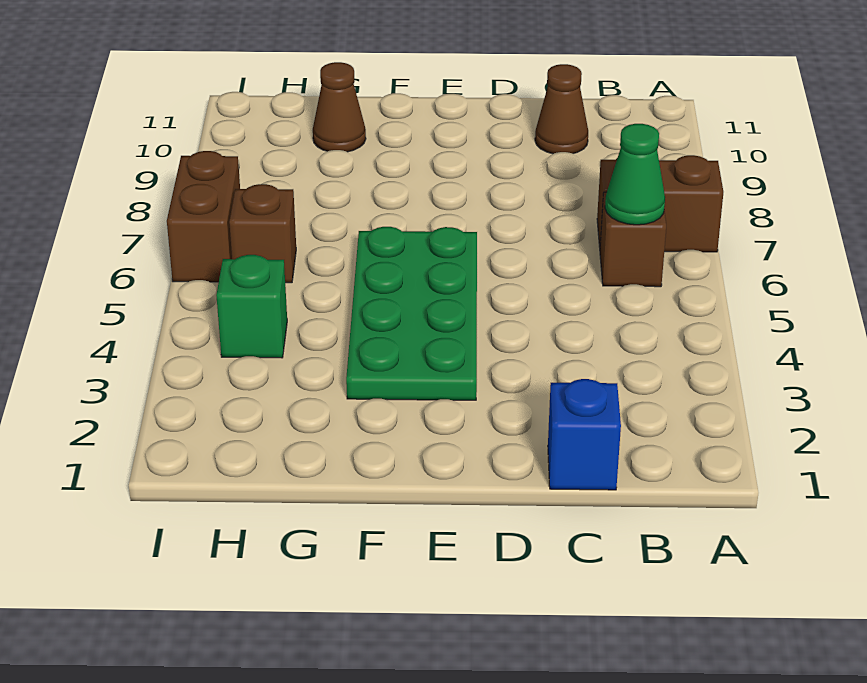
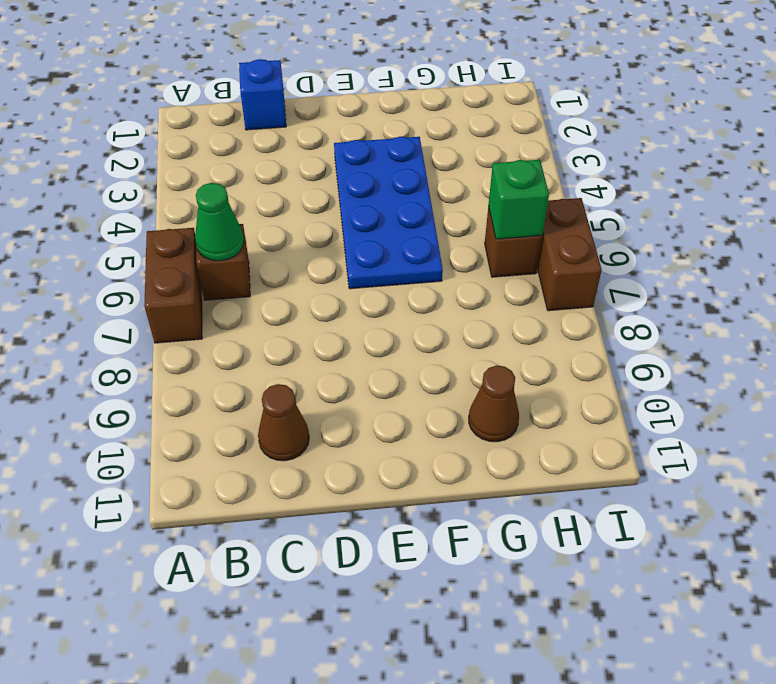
brown brick A7:B7 level 1 -> brown brick A6:A7 level 1
green plate E3:F6 level 1 -> blue plate E3:F6 level 1
green brick H4 level 1 -> green brick H6 level 2

